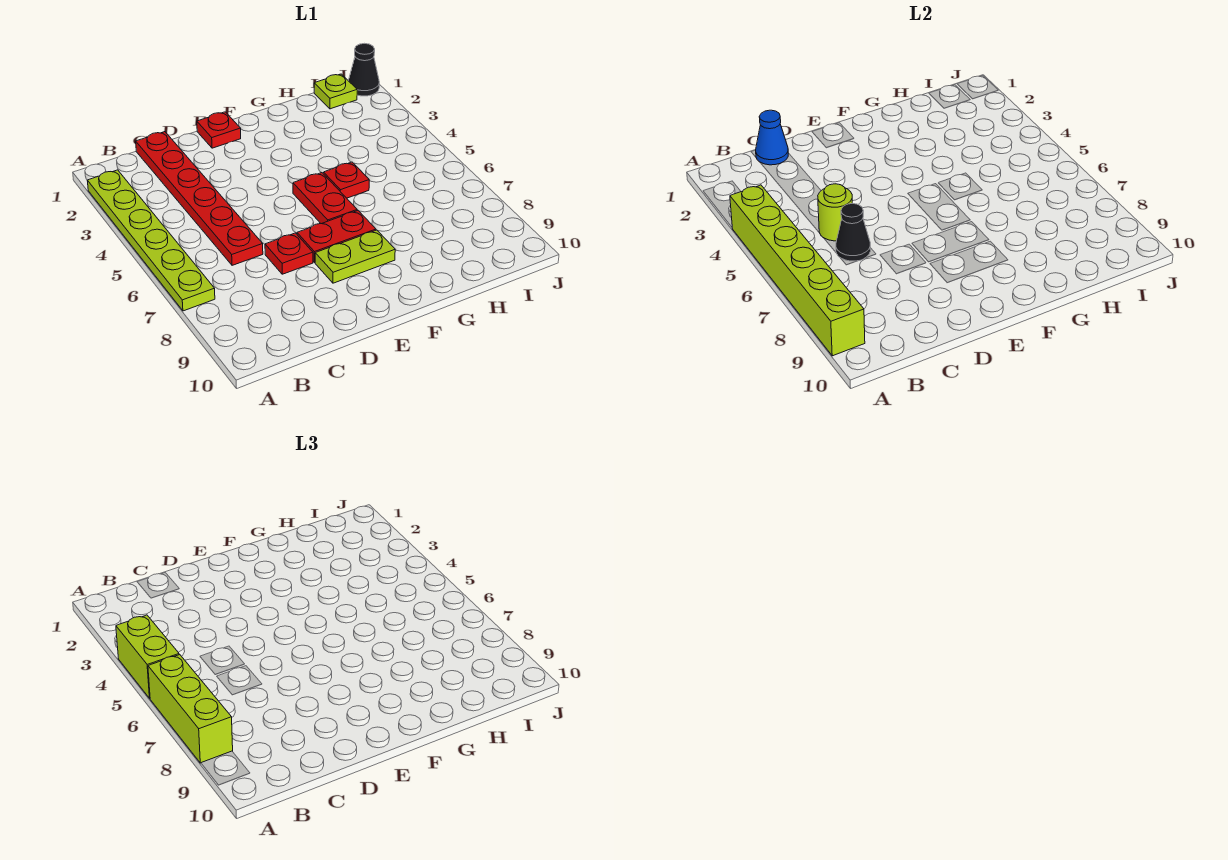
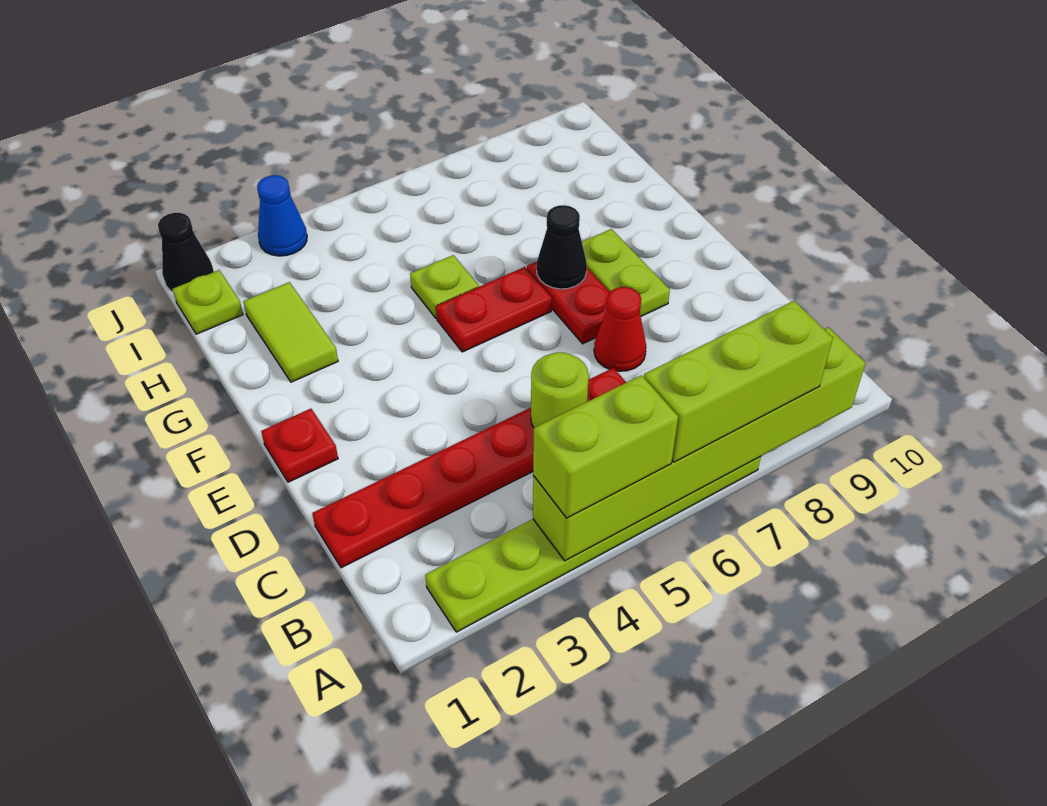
blue cone C1 level 2 -> blue cone J3 level 1
black cone C6 level 2 -> black cone F7 level 2
red plate D7 level 1 -> red cone D7 level 1
none -> lime tile G2:H2 level 1
red plate G5 level 1 -> lime plate G5 level 1

